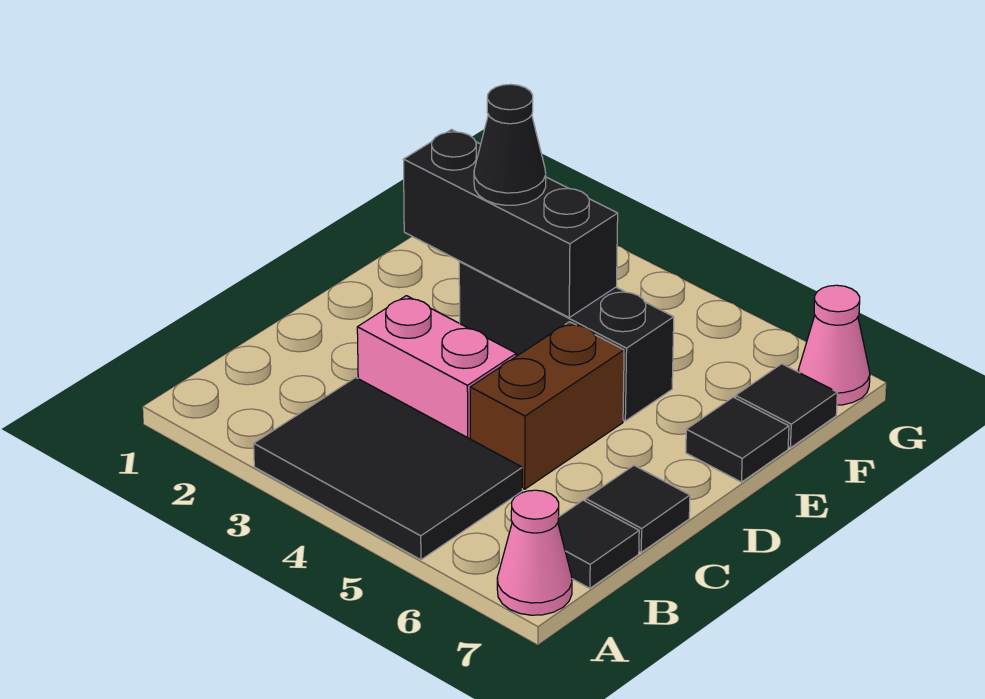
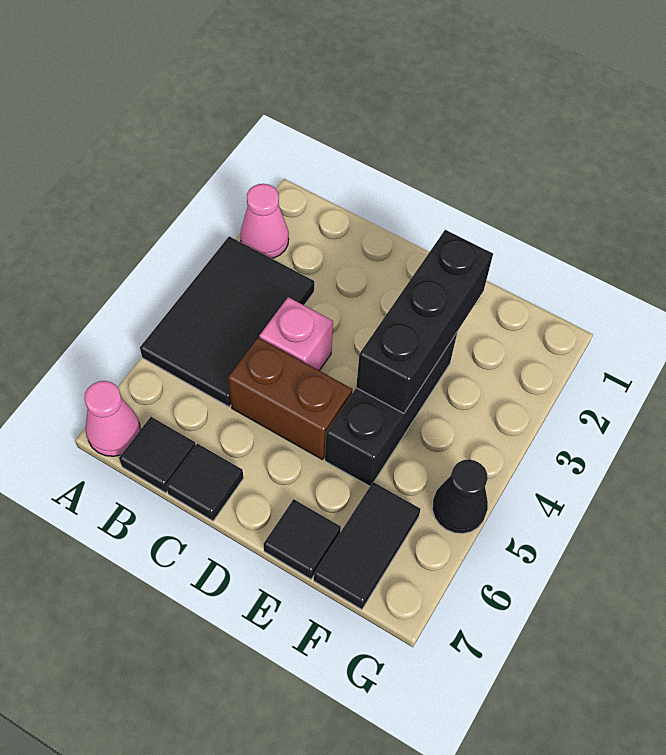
pink brick C3:C4 level 1 -> pink brick C4 level 1
black cone E3 level 3 -> black cone G5 level 1
black tile F7 level 1 -> black tile F6:F7 level 1
pink cone G7 level 1 -> pink cone A2 level 1

